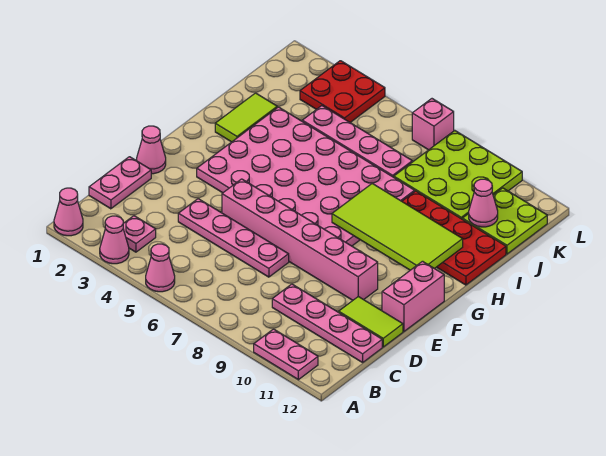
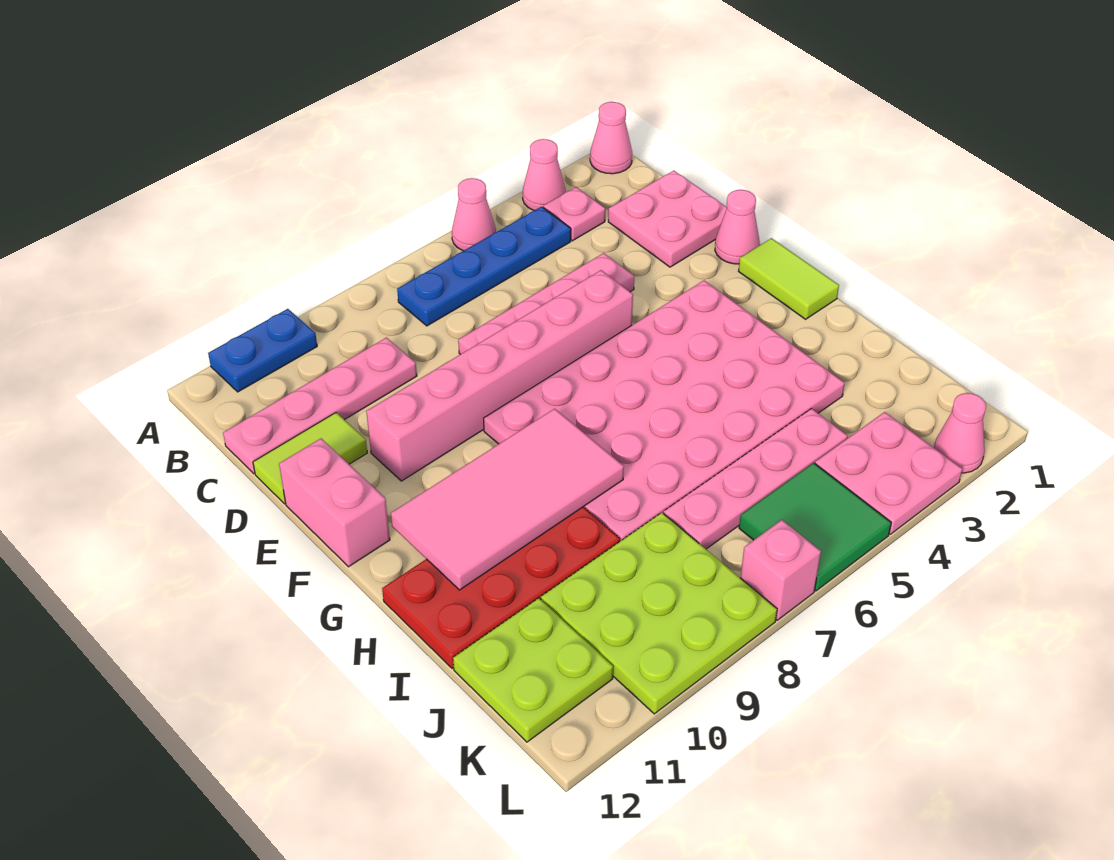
pink plate A10:A11 level 1 -> blue plate A10:A11 level 1
none -> blue plate B4:B7 level 1
pink plate C1:D1 level 1 -> pink plate C1:D2 level 1
lime tile G8:H11 level 2 -> pink tile G8:H11 level 2
lime tile H2:I2 level 1 -> lime tile F1:G1 level 1
pink cone J11 level 2 -> pink cone L2 level 1
red plate K3:L4 level 1 -> pink plate K3:L4 level 1
none -> green tile K5:L6 level 1

